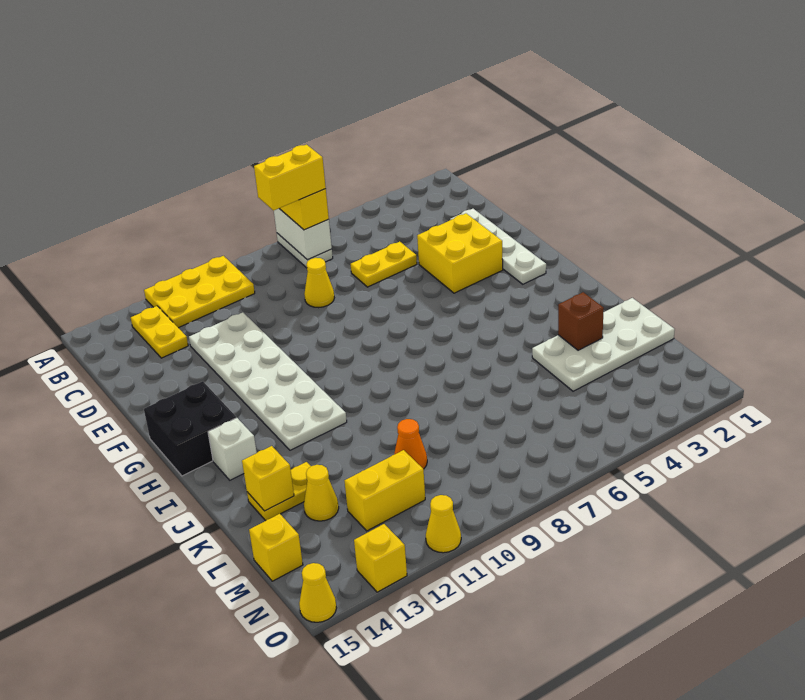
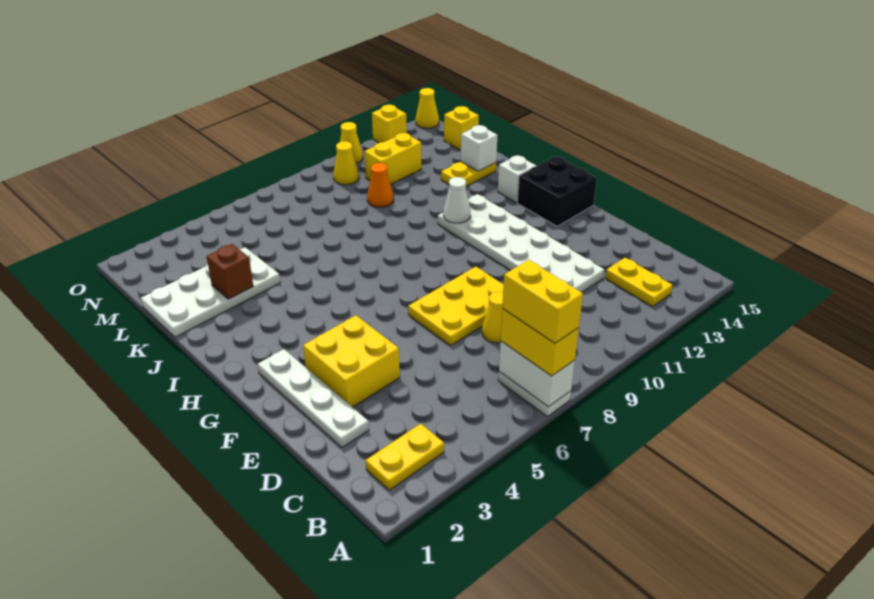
yellow plate A10:B12 level 1 -> yellow plate E7:F9 level 1
yellow brick B7:B8 level 4 -> yellow brick A7:B7 level 4
yellow plate D5:D6 level 1 -> yellow plate B2:B3 level 1
none -> white cone I11 level 2
yellow brick K14 level 2 -> white brick K14 level 2
yellow cone L13 level 1 -> yellow cone N10 level 1

